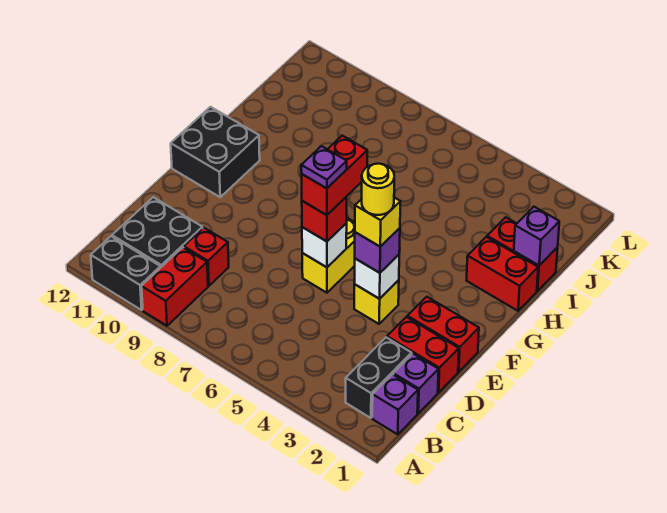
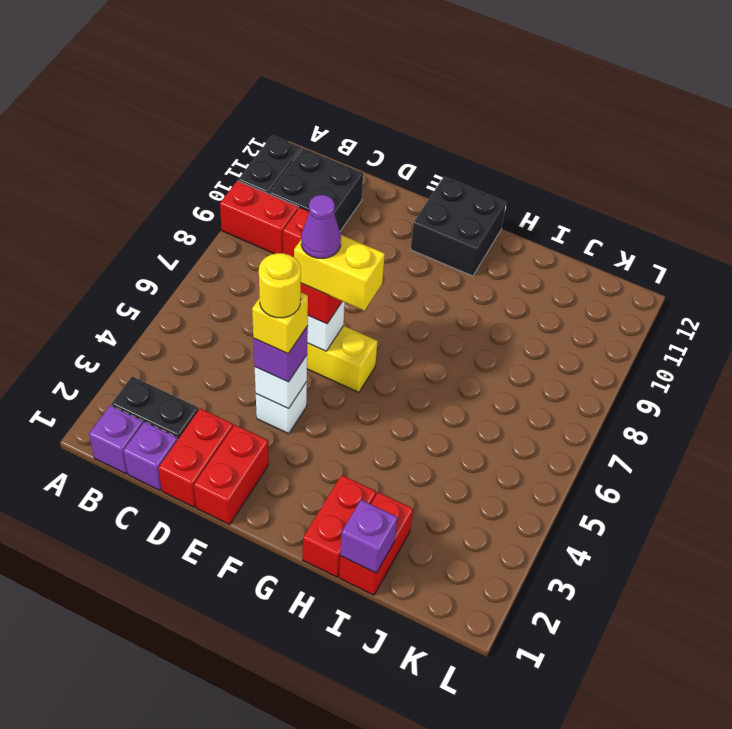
yellow brick E4 level 1 -> white brick E4 level 1
red brick E6:F6 level 4 -> yellow brick E6:F6 level 4
purple plate E6 level 5 -> purple cone E6 level 5

